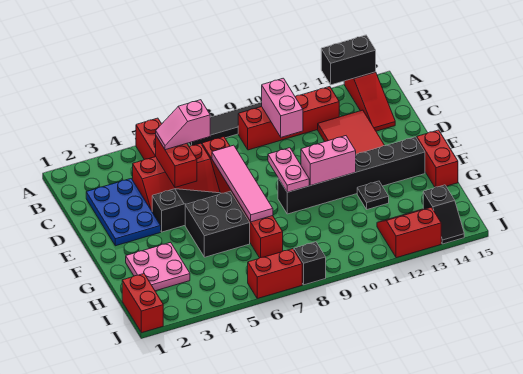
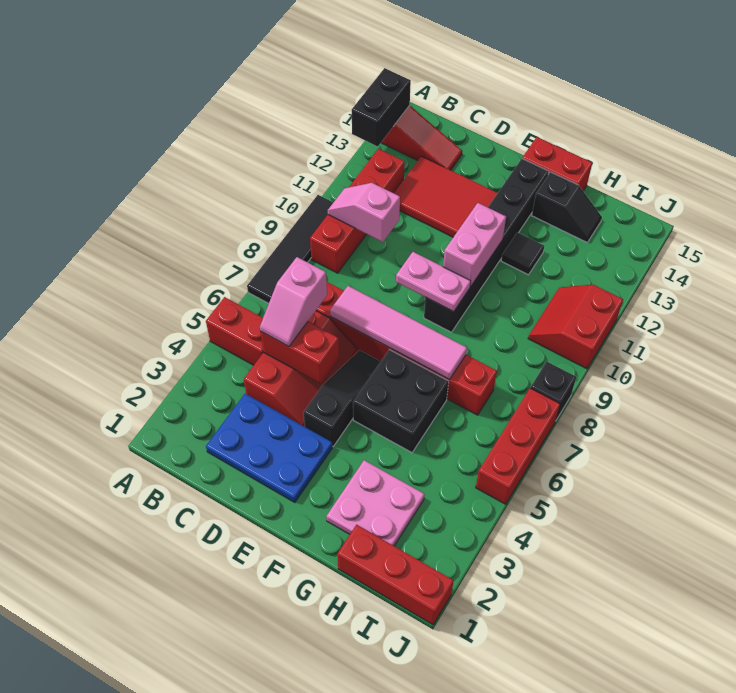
pink brick B10:C10 level 2 -> pink slope B10:C10 level 2 top C
black plate G12 level 1 -> black tile G12 level 1
red brick I1:J1 level 1 -> red brick H1:J1 level 1
red slope I12:J13 level 1 top J -> red slope I10:J11 level 1 top J
black slope I14:J14 level 1 top I -> black slope G14:H14 level 1 top G
red brick J6:J7 level 1 -> red brick J5:J7 level 1

